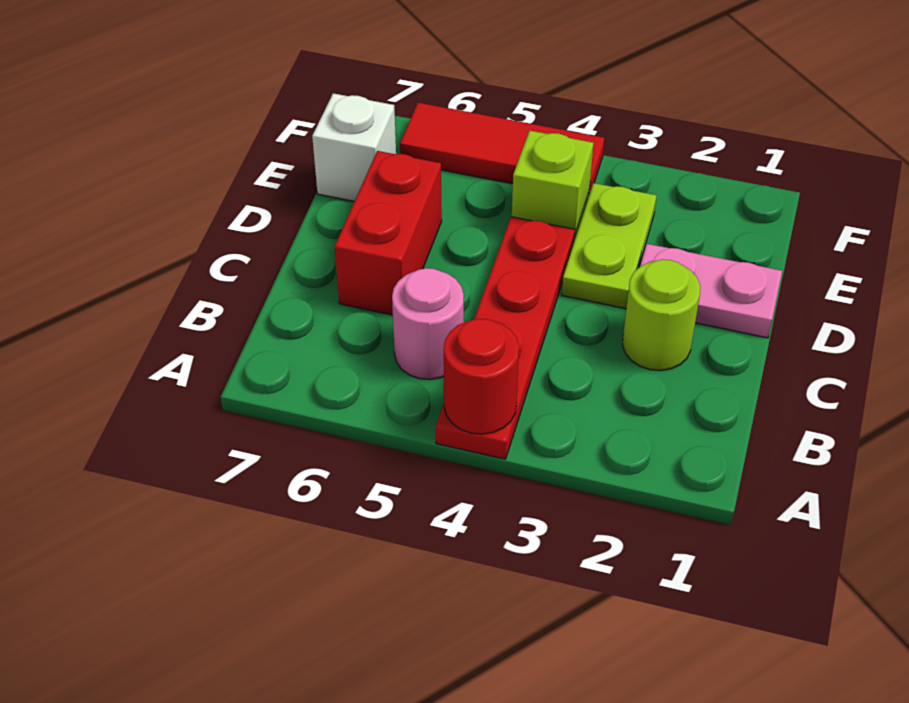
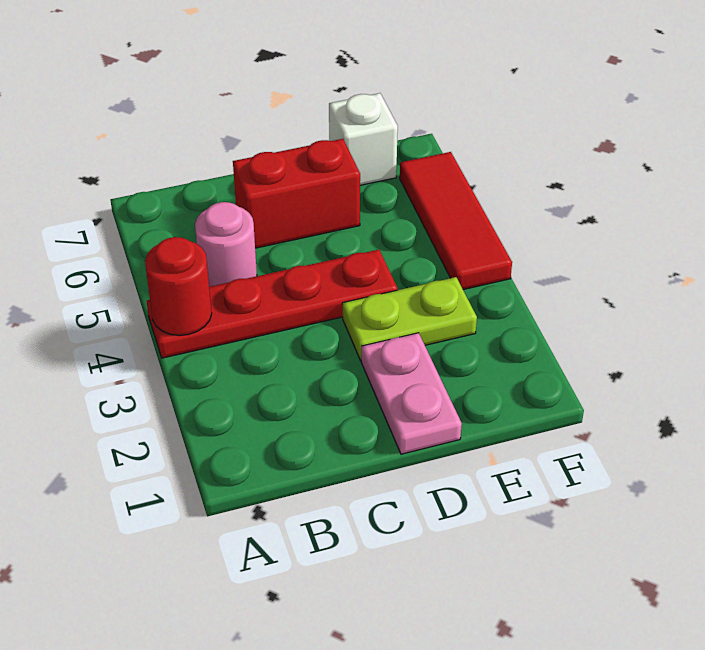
lime round brick C2 level 1 -> none
lime brick E4 level 1 -> none

